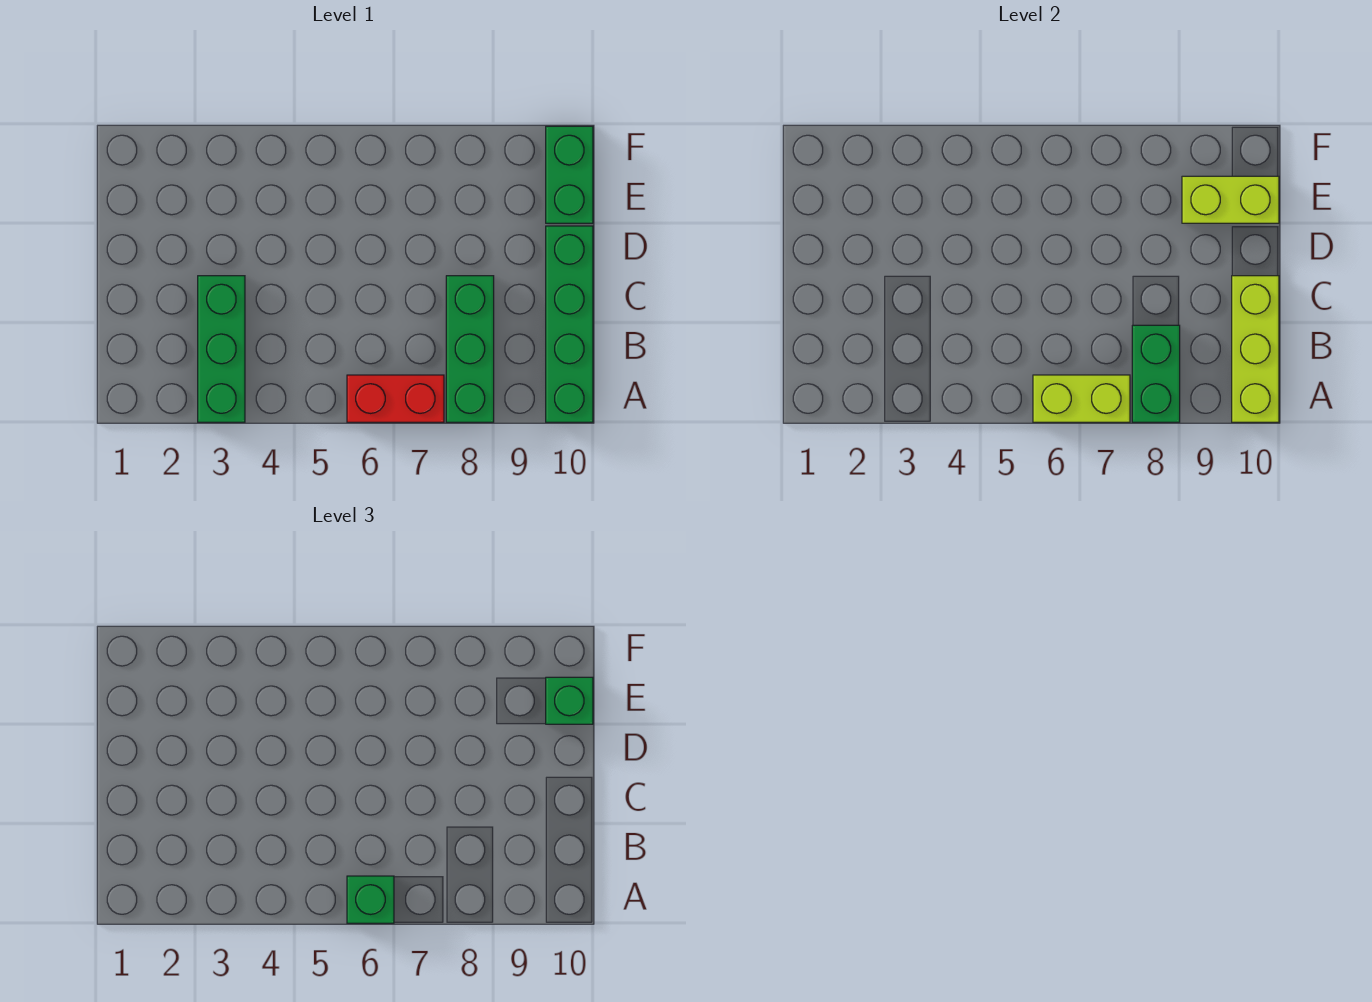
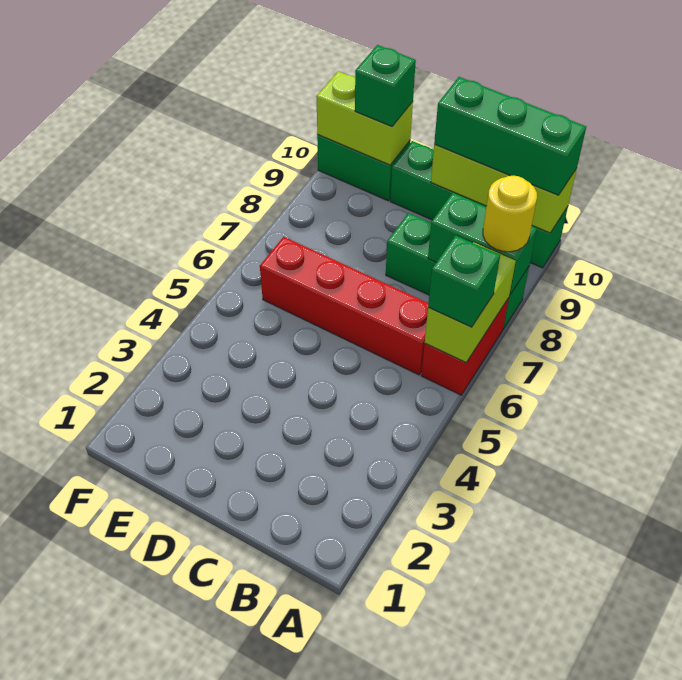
green brick A3:C3 level 1 -> green brick A10:C10 level 3
none -> yellow round brick A8 level 3
none -> red brick B6:E6 level 1
lime brick E9:E10 level 2 -> lime brick E10:F10 level 2

